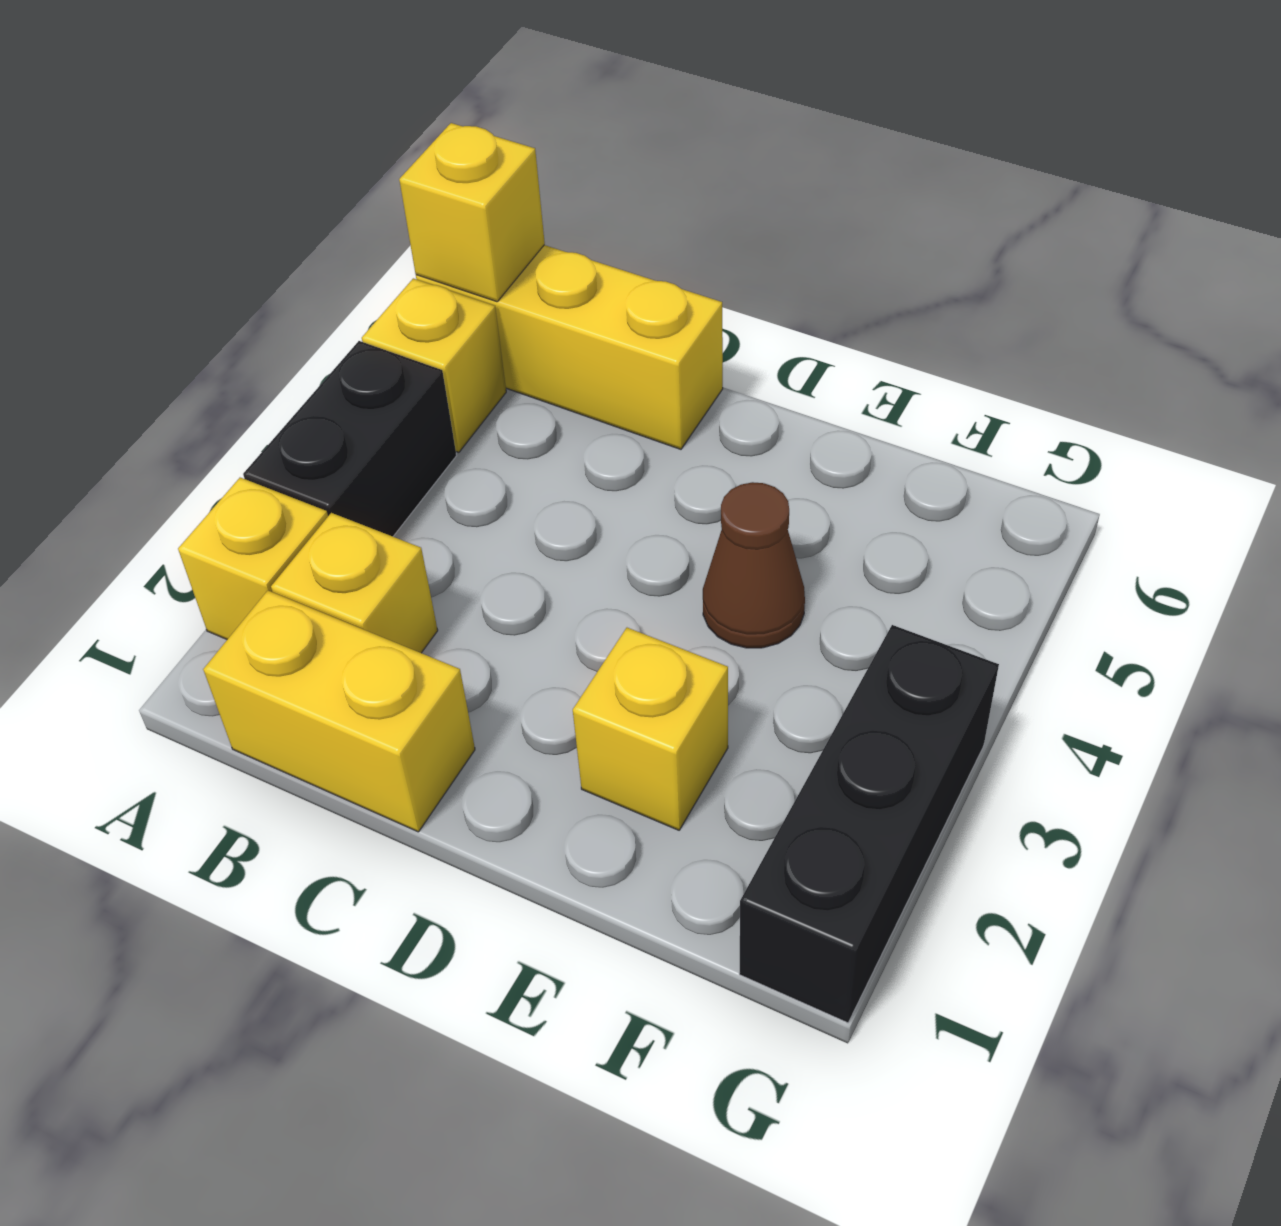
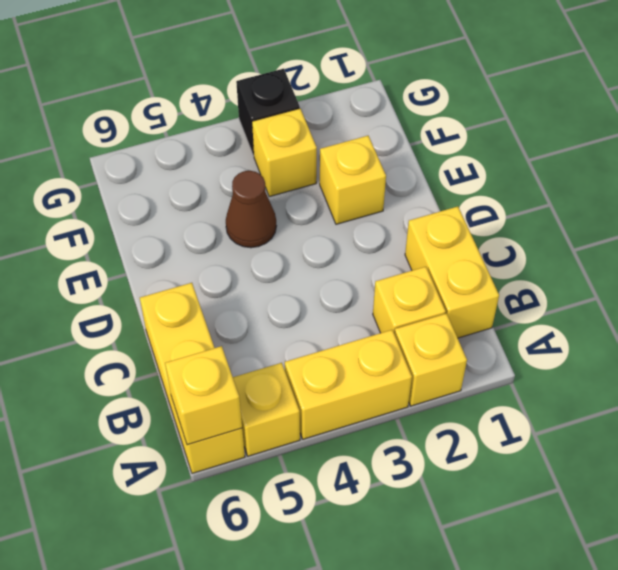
black brick A3:A4 level 1 -> yellow brick A3:A4 level 1
none -> yellow brick F3 level 1
black brick G1:G3 level 1 -> black brick G3 level 1

